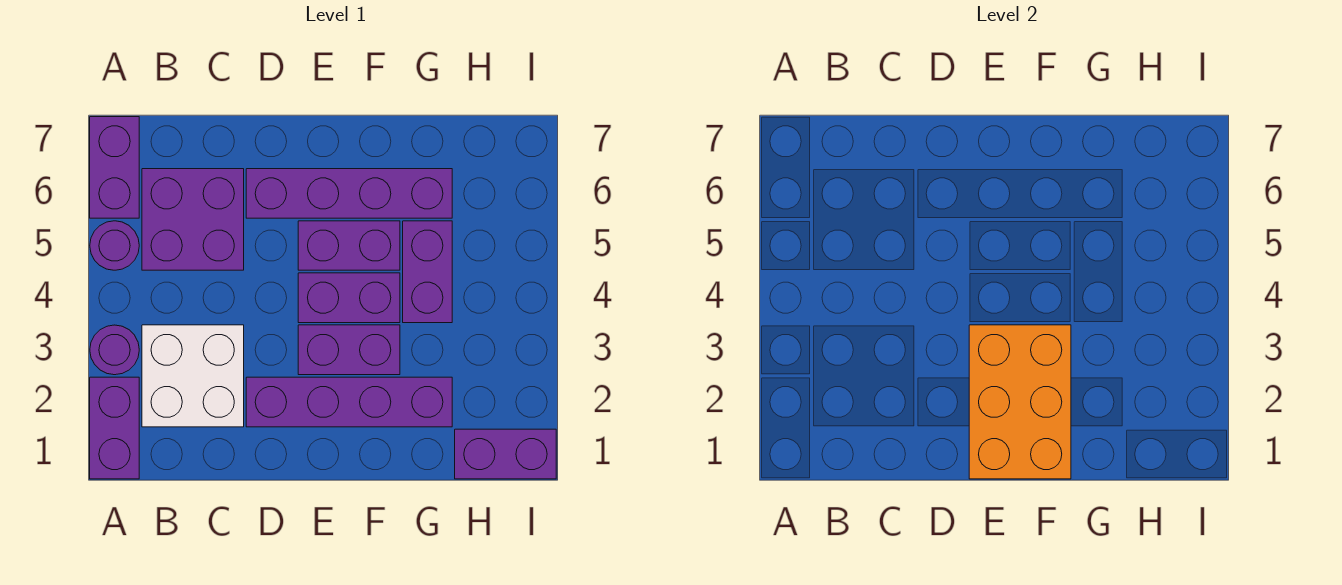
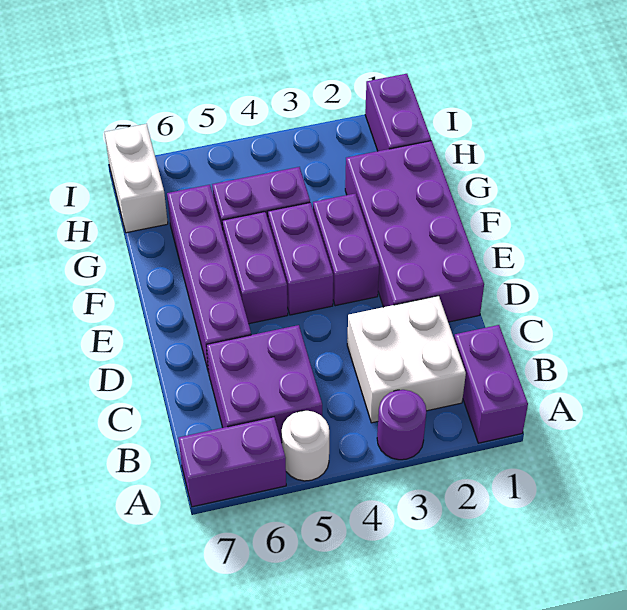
purple brick A1:A2 level 1 -> purple brick A1:B1 level 1
purple round brick A5 level 1 -> white round brick A5 level 1
purple brick D2:G2 level 1 -> purple brick D1:G2 level 1
orange brick E1:F3 level 2 -> none
none -> white brick H7:I7 level 1

